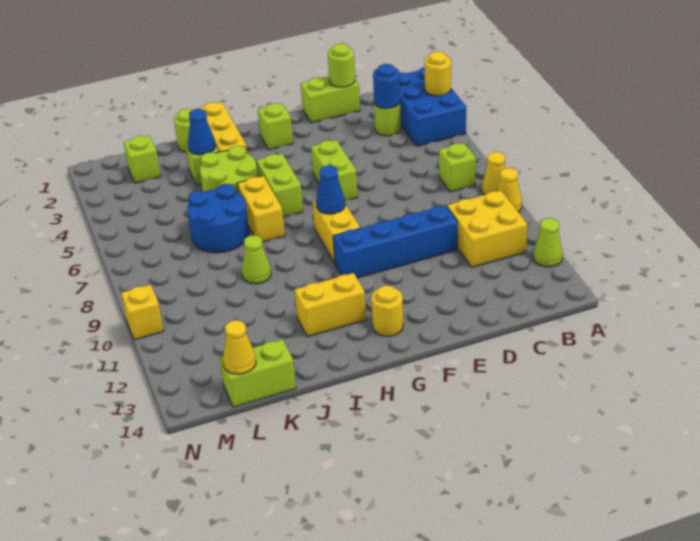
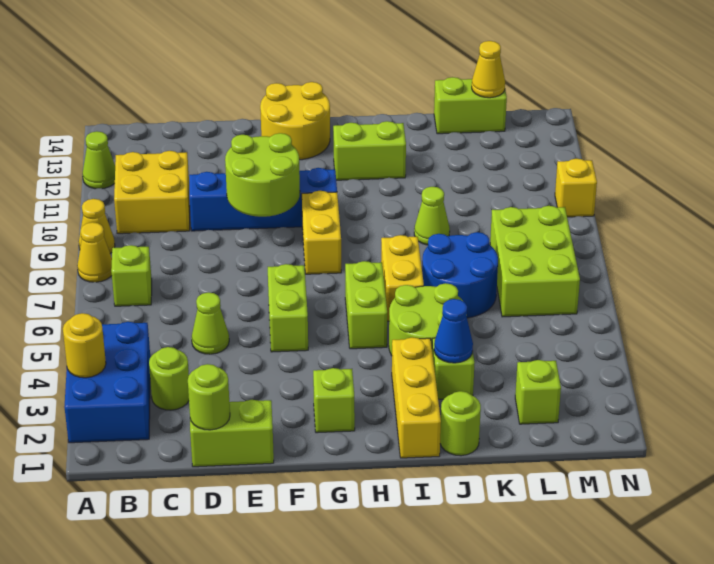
blue round brick C3 level 2 -> none
none -> lime cone D5 level 1
none -> lime round brick E9:F10 level 2
blue cone G8 level 2 -> none
yellow round brick G13 level 1 -> yellow round brick F13:G14 level 1
yellow brick H12:I12 level 1 -> lime brick H12:I12 level 1
none -> lime brick L6:M8 level 1

